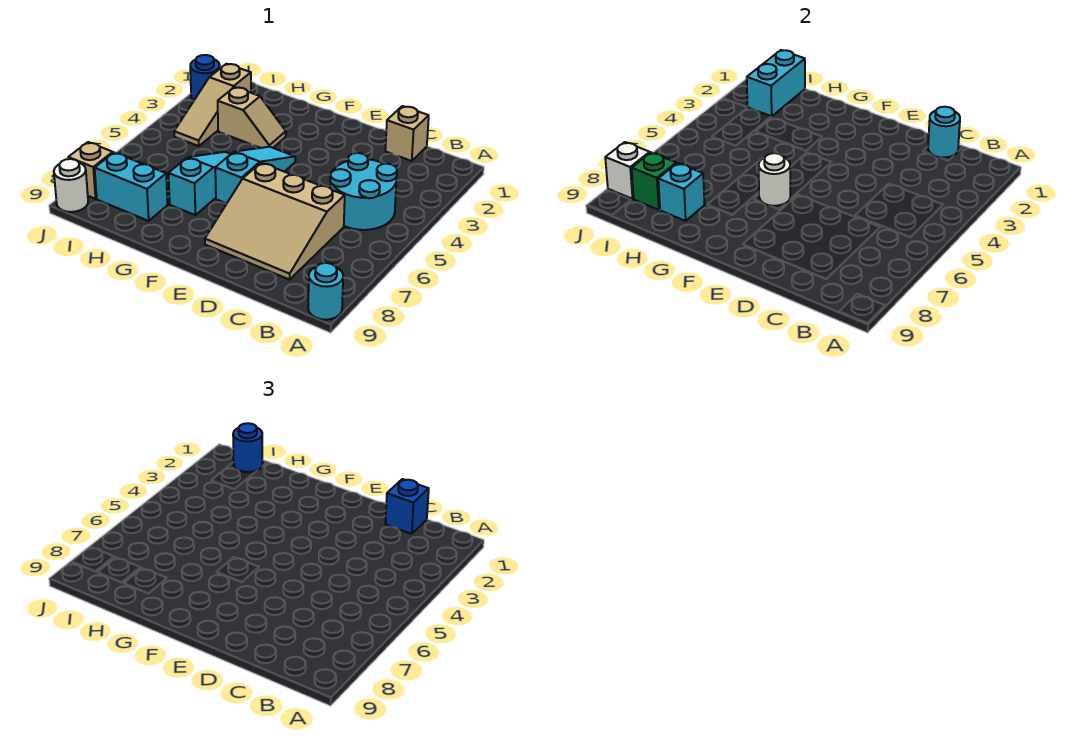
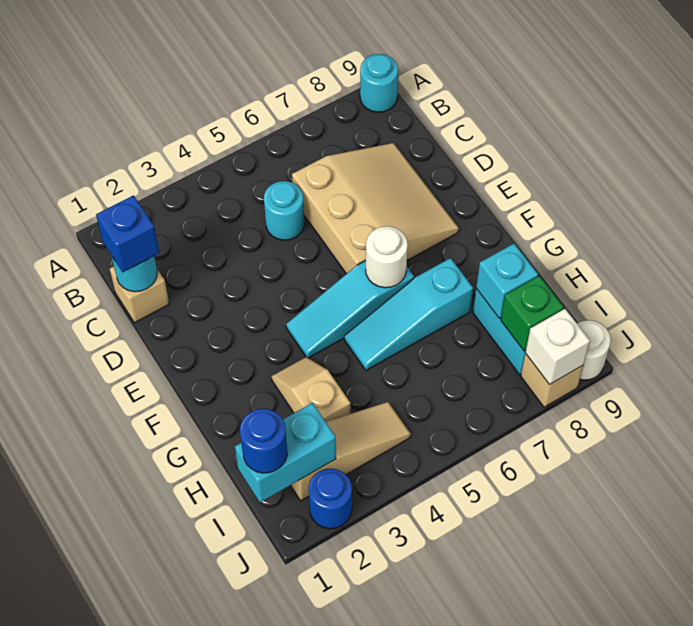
cyan round brick B4:C5 level 1 -> cyan round brick C5 level 1

